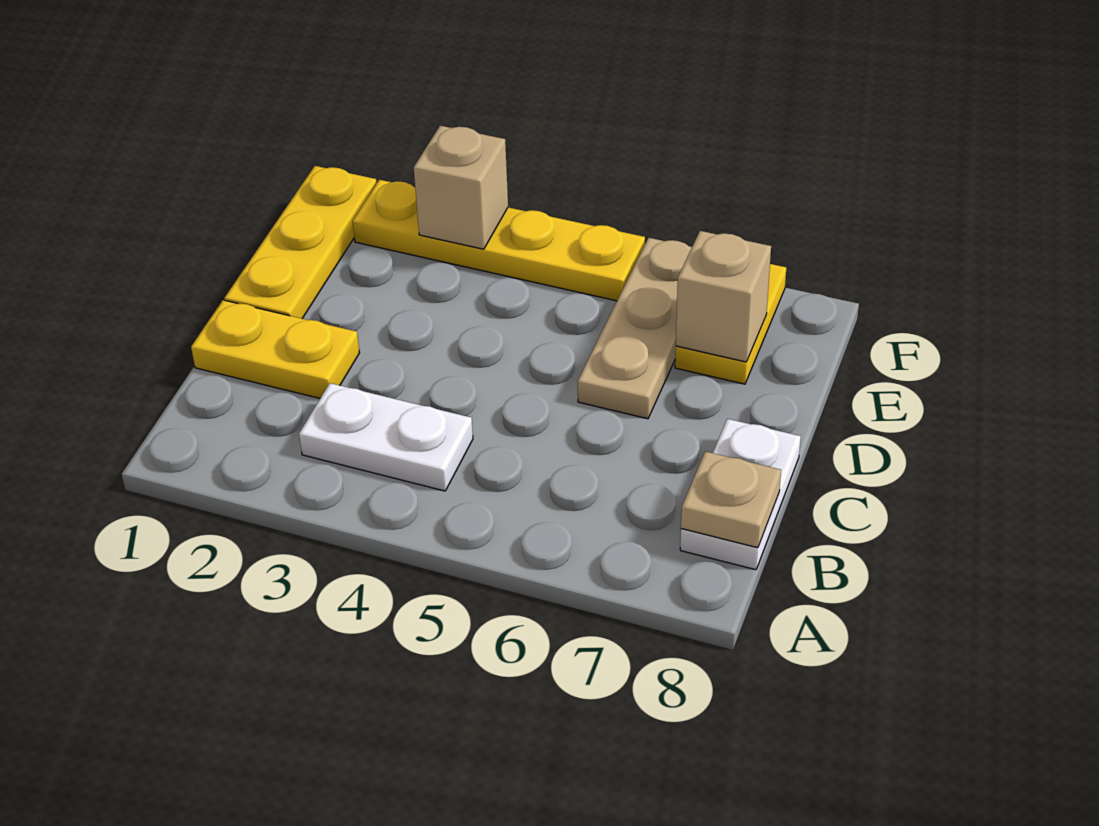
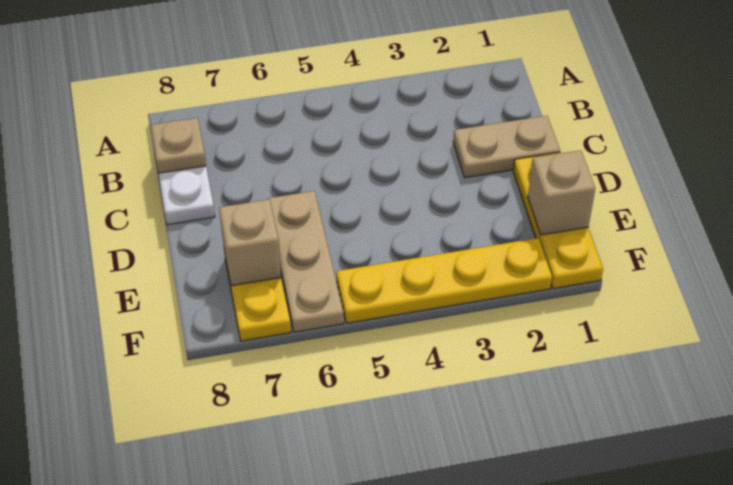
white plate B3:B4 level 1 -> none
yellow plate C1:C2 level 1 -> tan plate C1:C2 level 1
tan brick F3 level 2 -> tan brick E1 level 2

